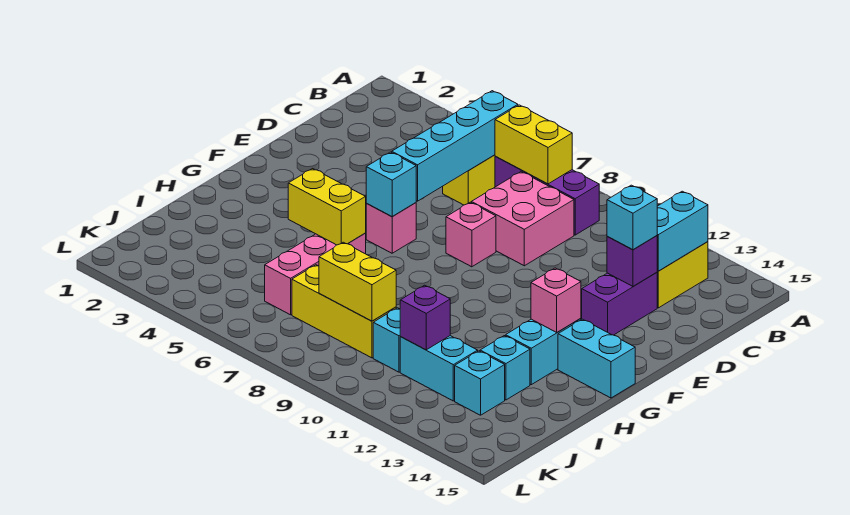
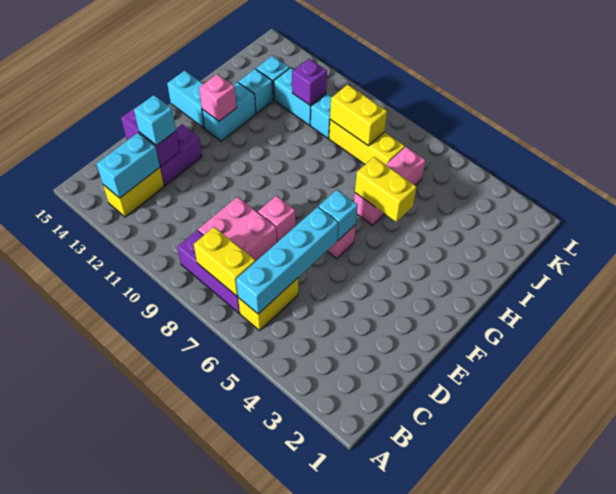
purple brick D13 level 2 -> purple brick D13:D14 level 2

